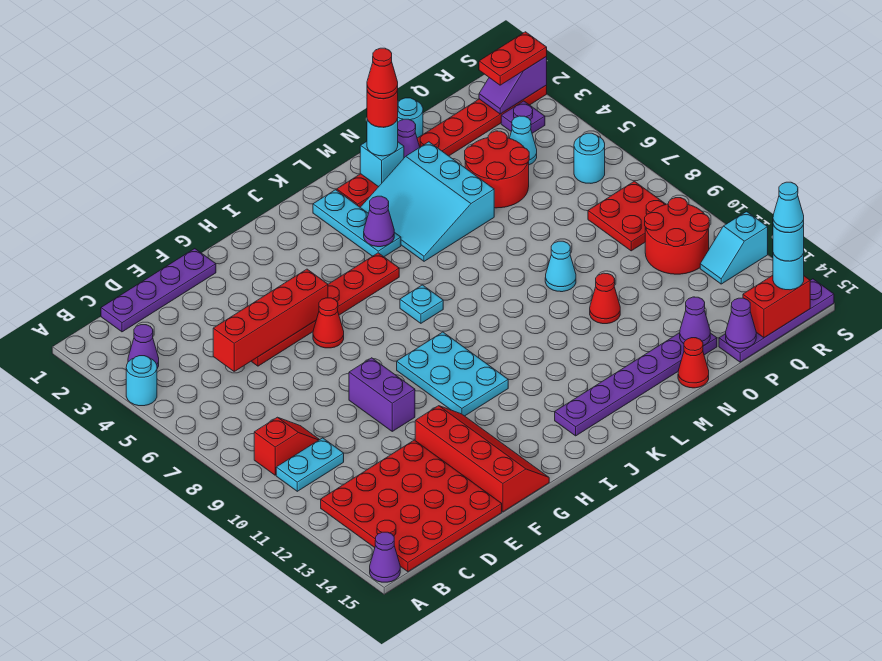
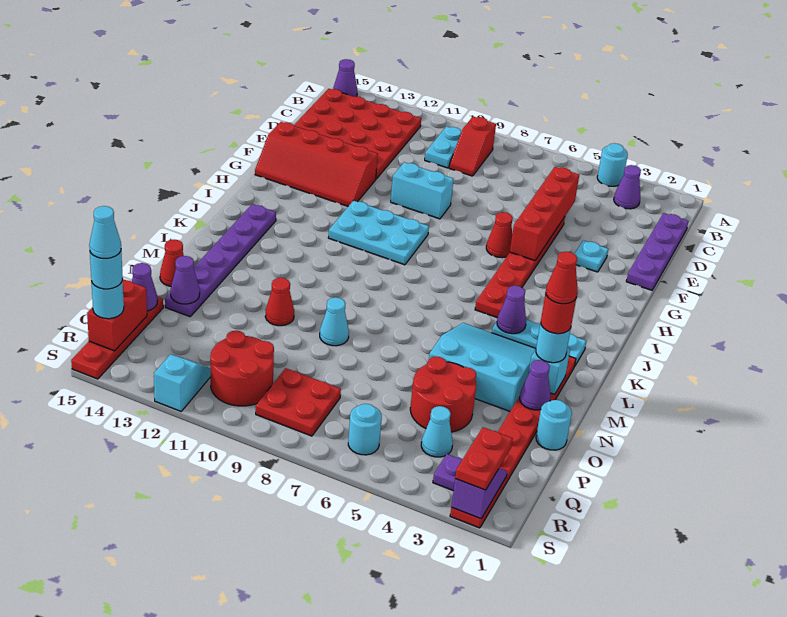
purple brick F9:F10 level 1 -> cyan brick F9:F10 level 1
cyan plate J7 level 1 -> cyan plate F3 level 1
purple plate P15:S15 level 1 -> red plate P15:S15 level 1

